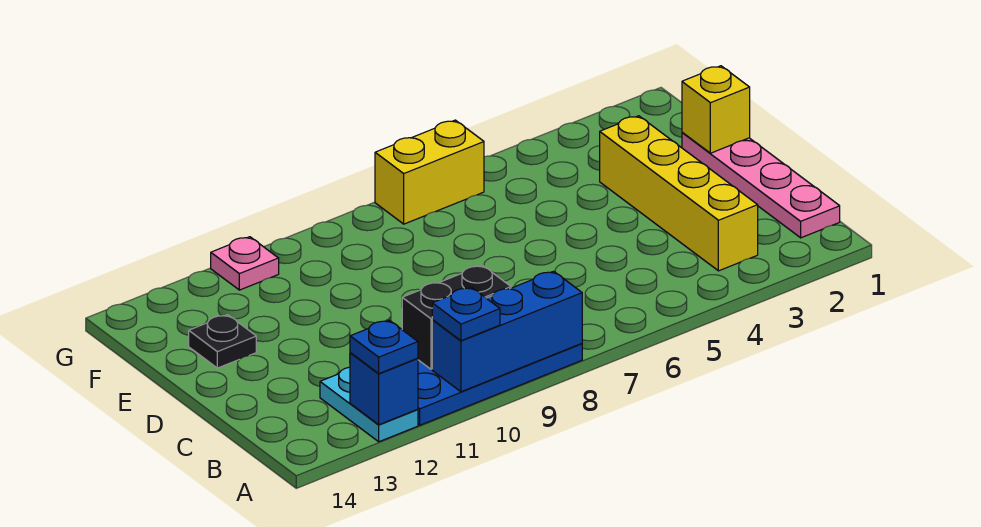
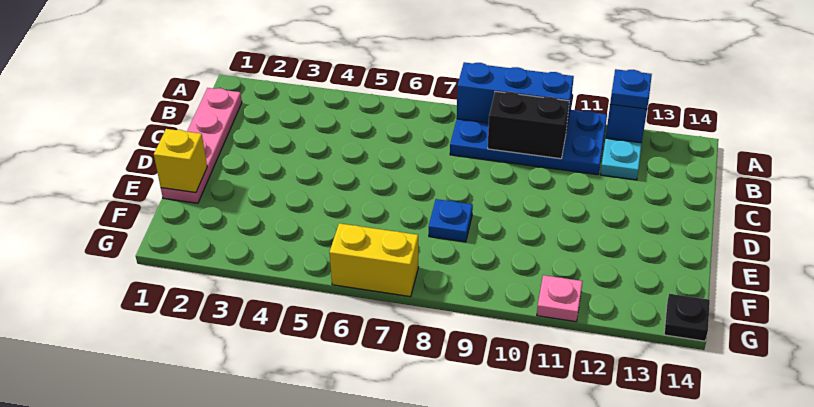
blue plate A10 level 3 -> blue plate E8 level 1
yellow brick B3:E3 level 1 -> none
black plate E13 level 1 -> black plate G14 level 1

